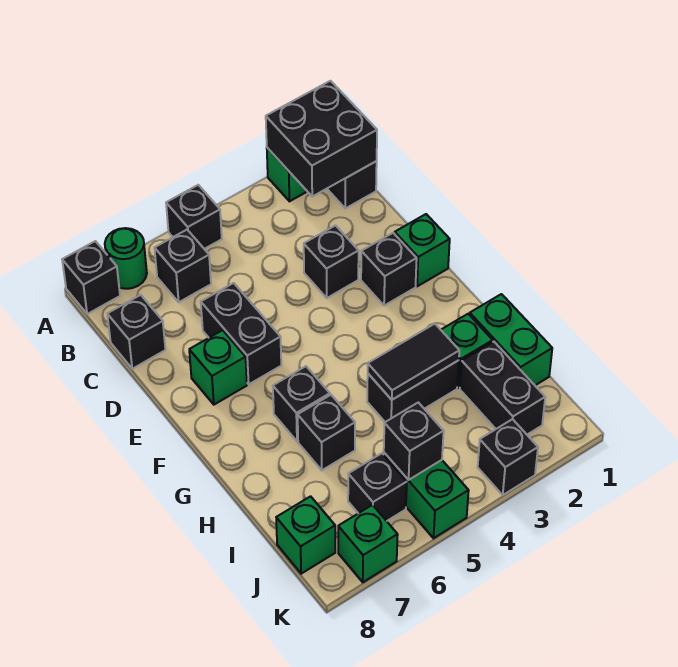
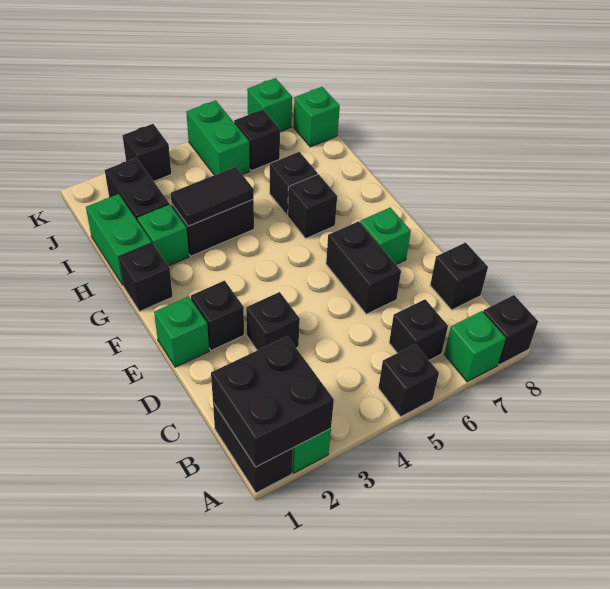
green round brick A7 level 1 -> green brick A7 level 1
black brick J5 level 2 -> black brick G1 level 1

